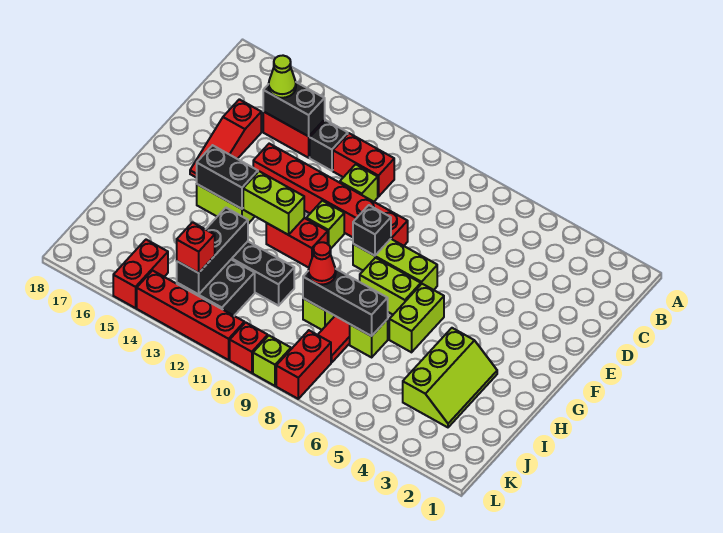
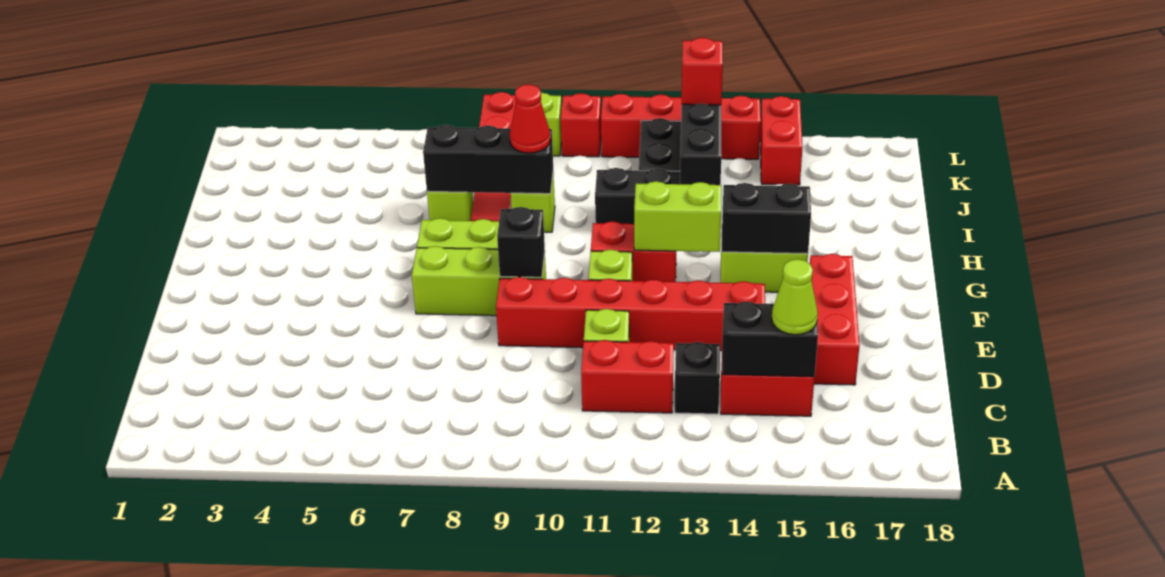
red slope D16:F16 level 1 top D -> red brick D16:F16 level 1
lime brick G6:H6 level 1 -> none
lime slope H3:J4 level 1 top 4 -> none

